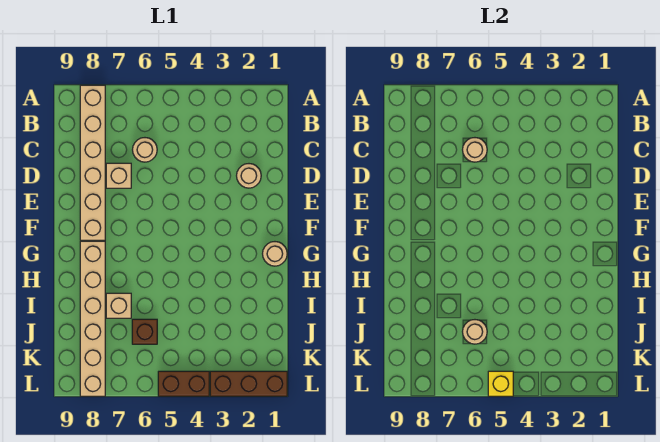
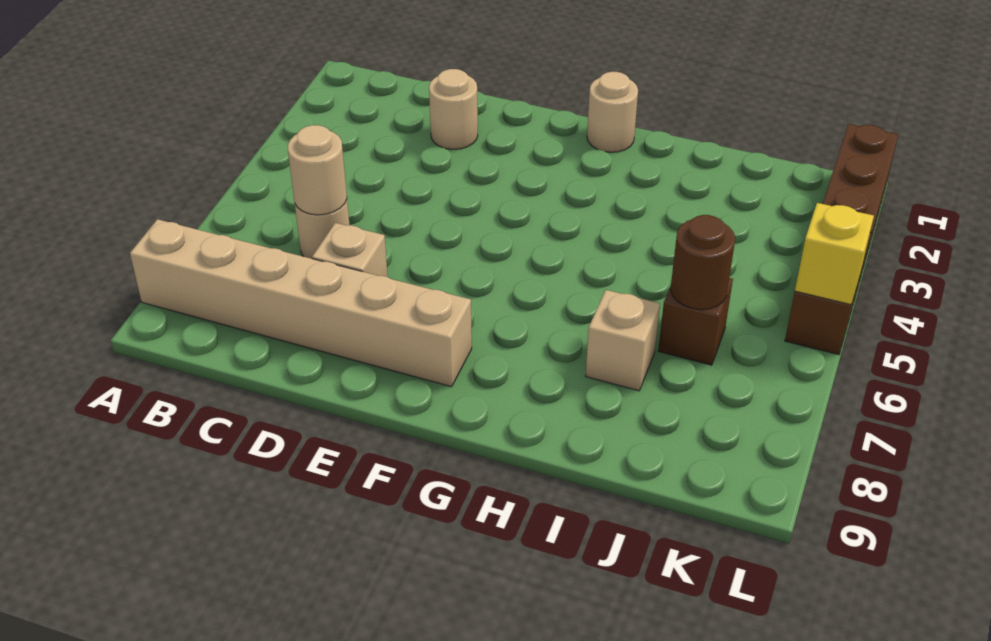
tan brick G8:L8 level 1 -> none
tan round brick J6 level 2 -> brown round brick J6 level 2

